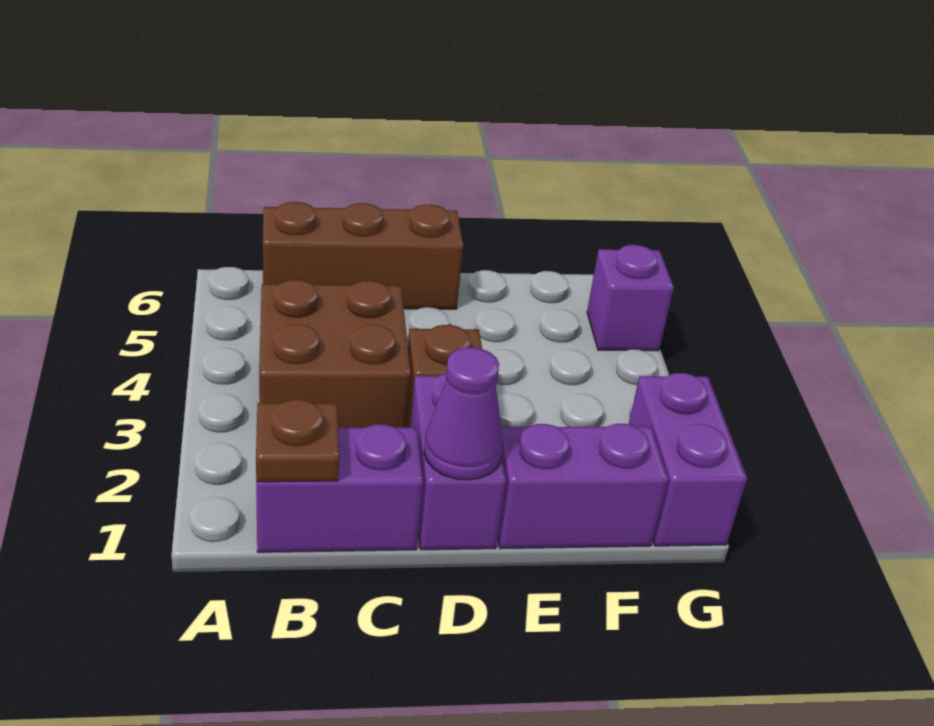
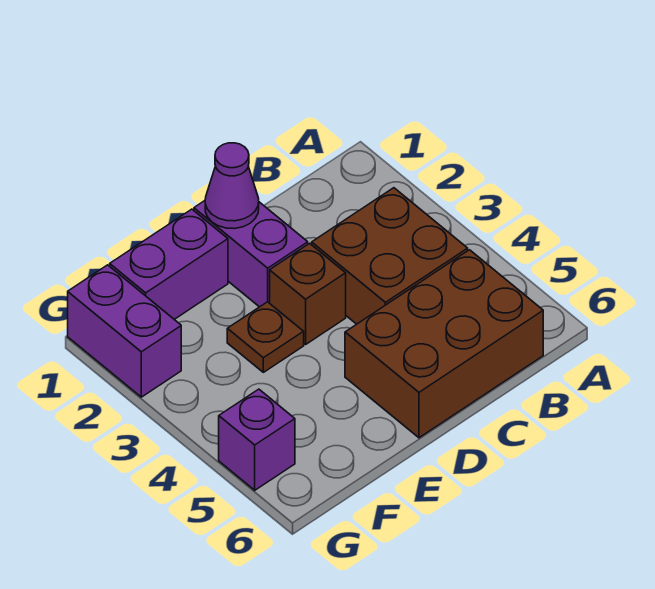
purple brick B1:C1 level 1 -> none
brown plate B1 level 2 -> brown plate E3 level 1
brown brick B6:D6 level 1 -> brown brick B5:D6 level 1

